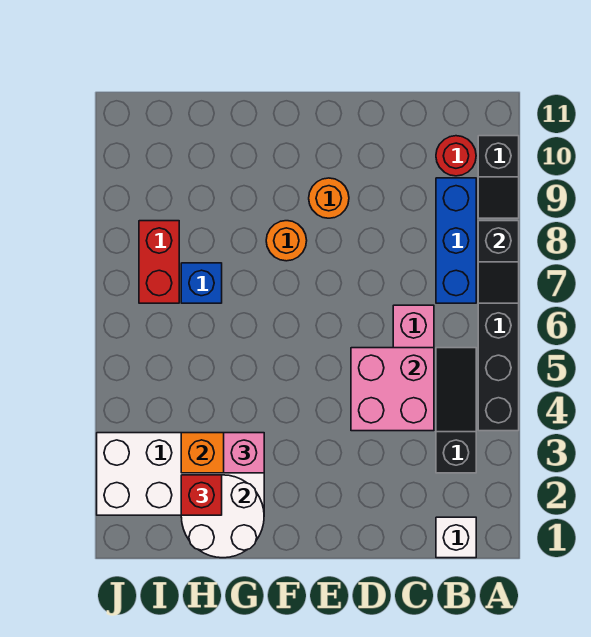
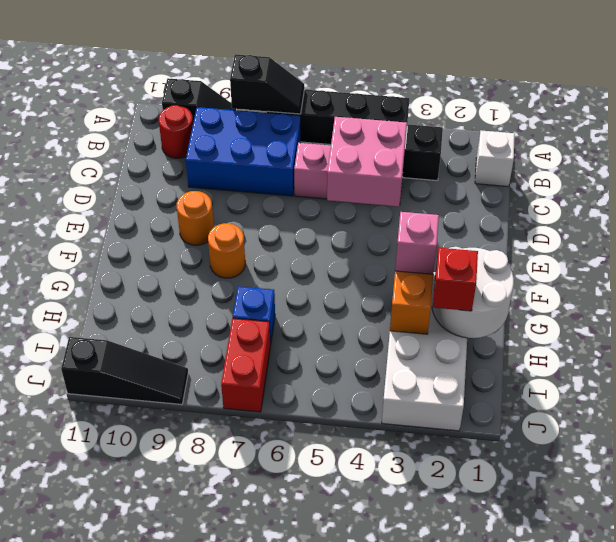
blue brick B7:B9 level 1 -> blue brick B7:C9 level 1
red brick I7:I8 level 1 -> red brick I7:J7 level 1
none -> black slope J9:J11 level 1 top 11

